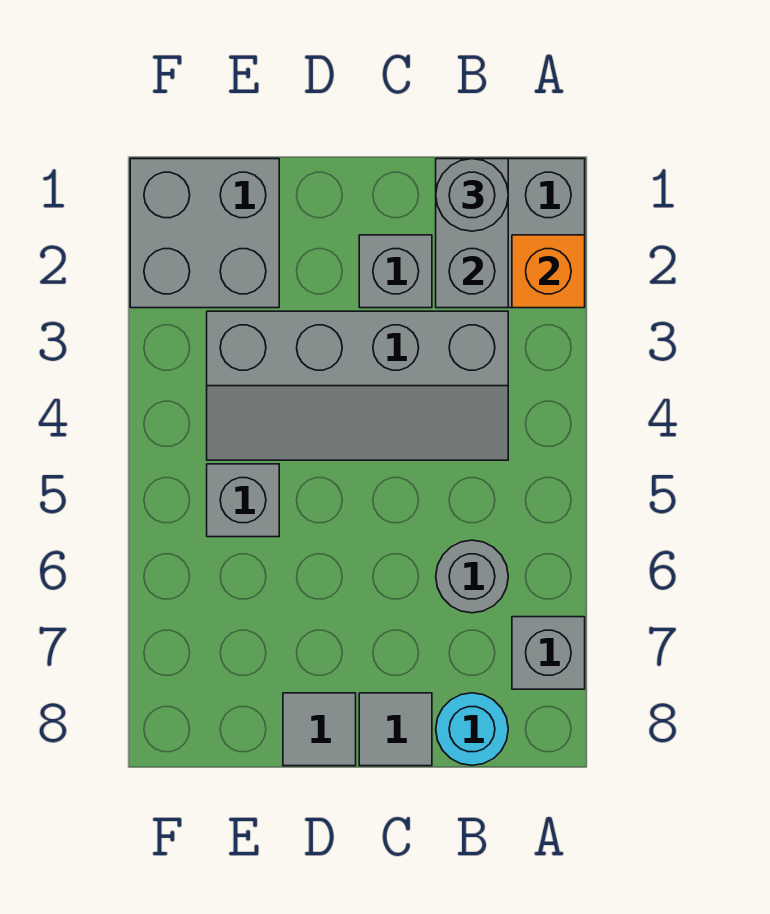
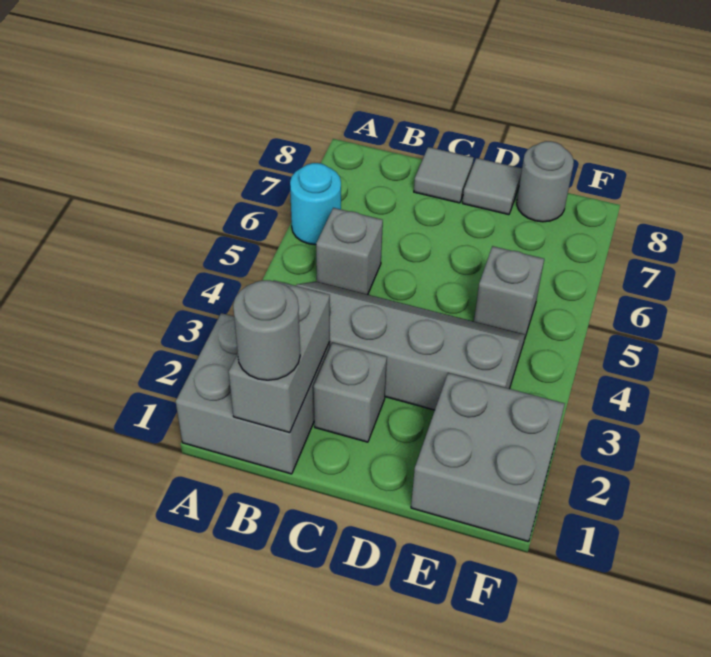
orange brick A2 level 2 -> none
grey brick A7 level 1 -> grey brick B5 level 1
grey round brick B6 level 1 -> grey round brick E8 level 1
cyan round brick B8 level 1 -> cyan round brick A6 level 1

